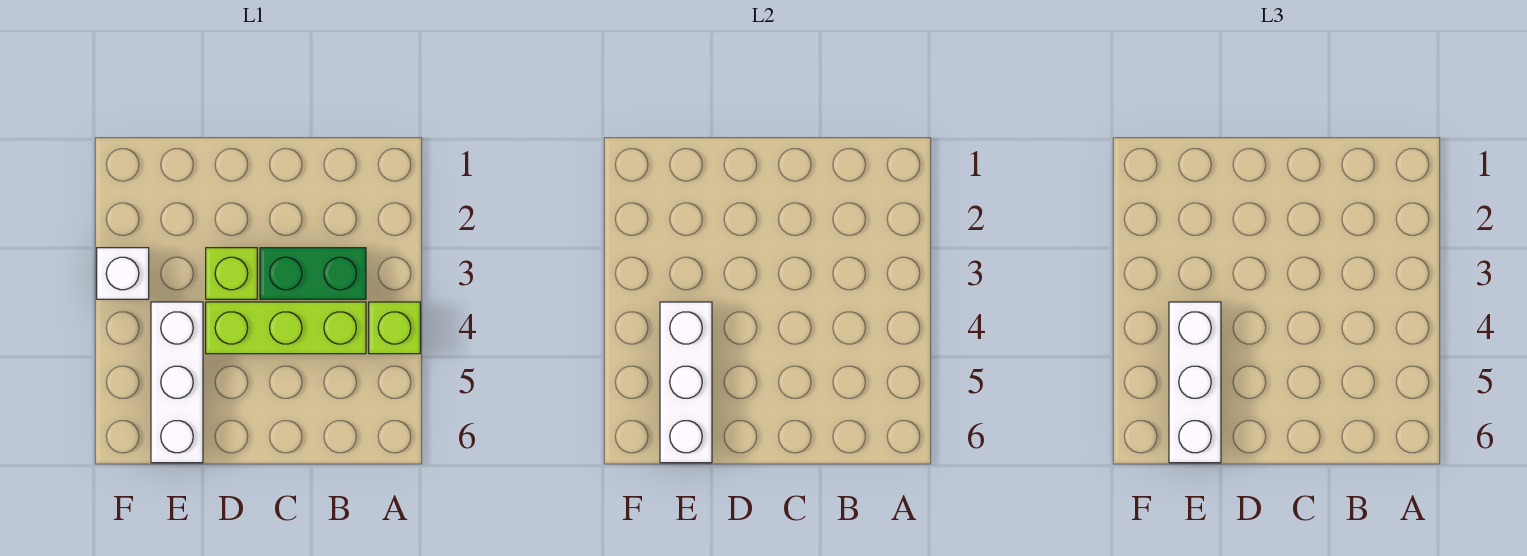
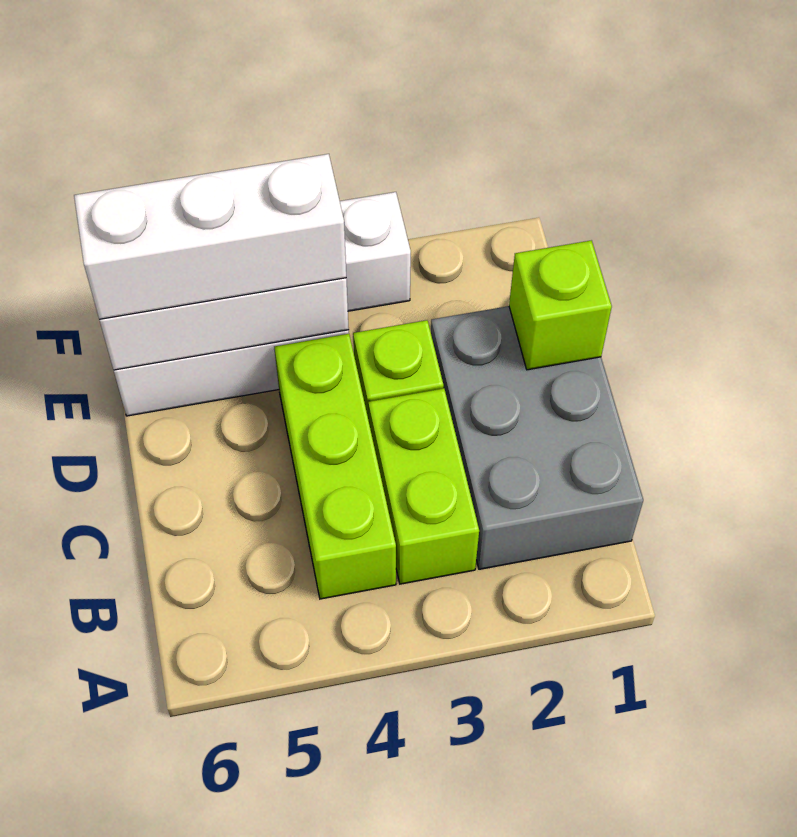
lime brick A4 level 1 -> lime brick D1 level 2
none -> grey brick B1:D2 level 1
green brick B3:C3 level 1 -> lime brick B3:C3 level 1

